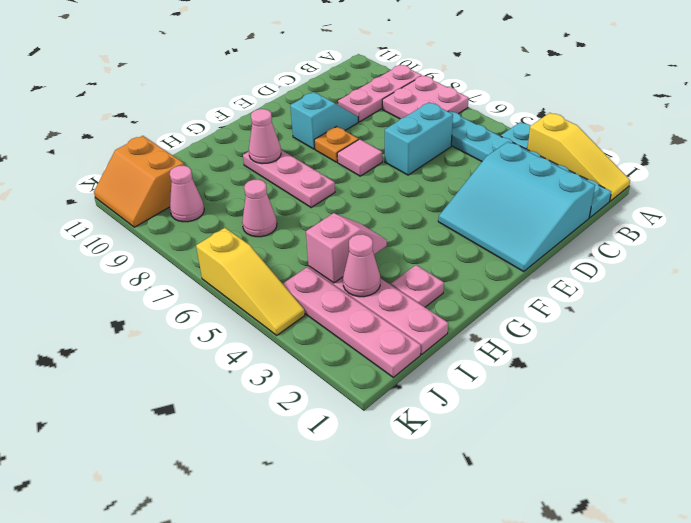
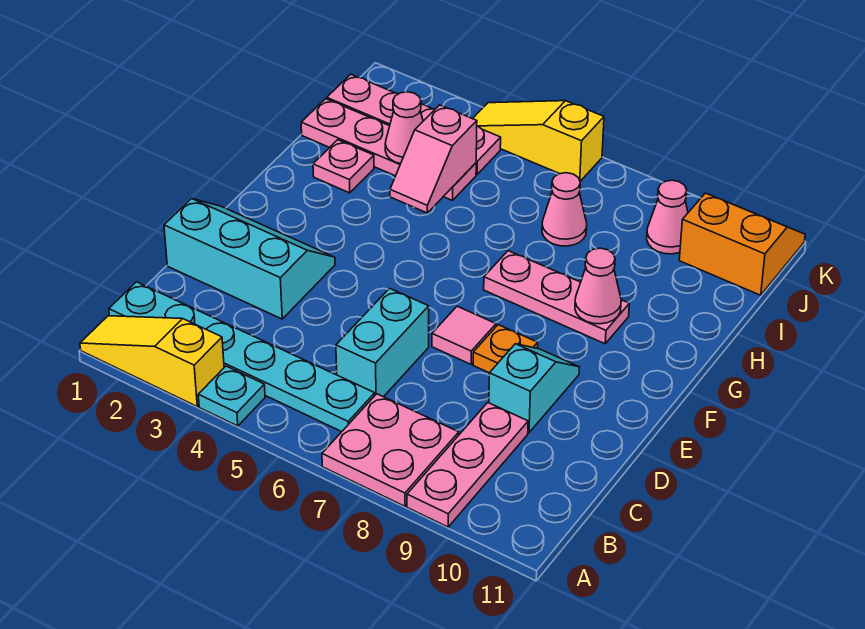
cyan slope C1:E3 level 1 top C -> cyan slope D1:E3 level 1 top D
cyan slope D9:E9 level 1 top E -> cyan slope D9:E9 level 1 top D

